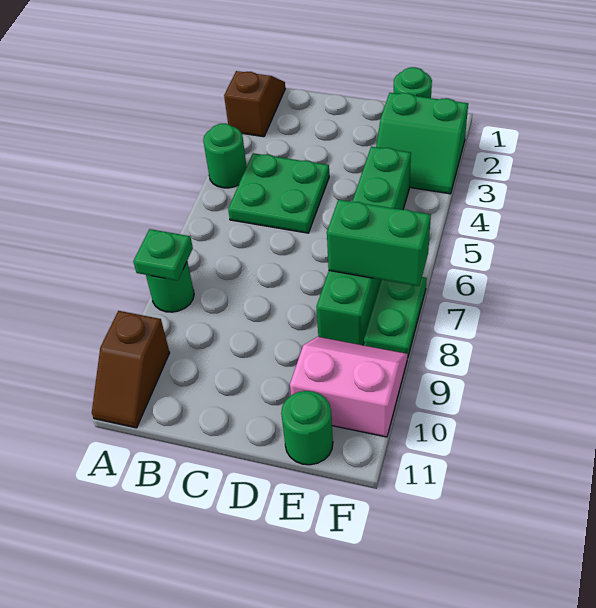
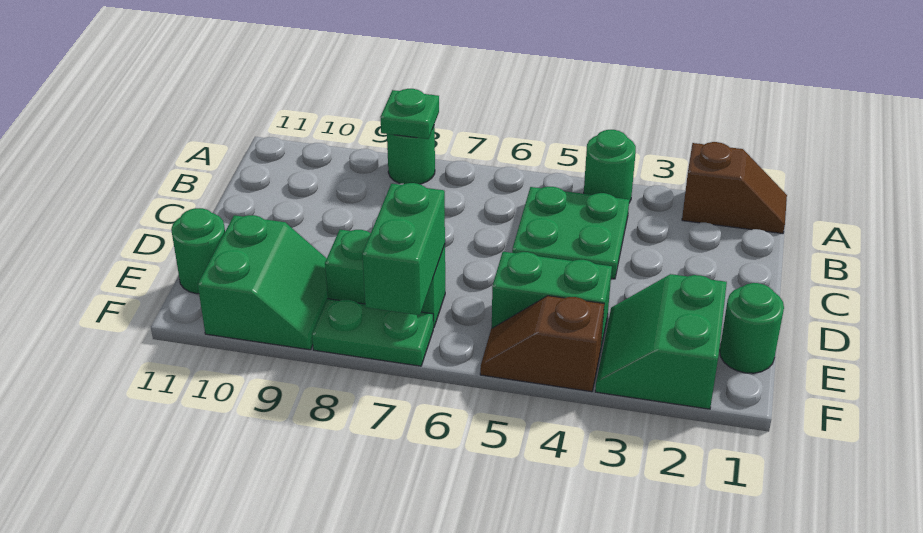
brown slope A10:A11 level 1 top 10 -> brown slope F4:F5 level 1 top 4
pink slope E9:F10 level 1 top 10 -> green slope E9:F10 level 1 top 10

